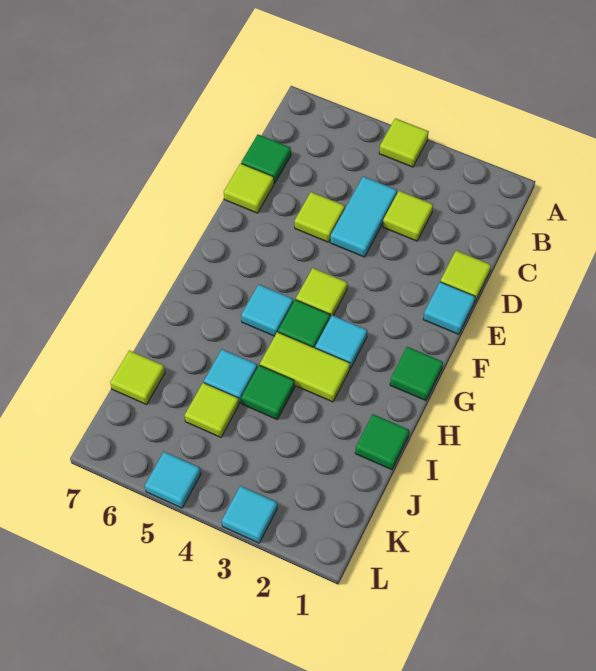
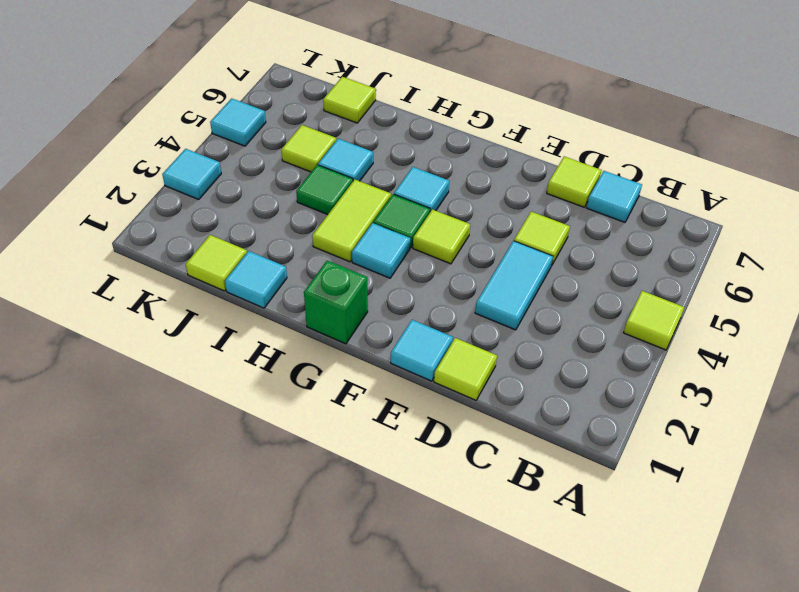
lime tile C3 level 1 -> lime tile J1 level 1
cyan tile C4:D4 level 1 -> cyan tile D3:D4 level 1
green tile C7 level 1 -> cyan tile C7 level 1
green tile G1 level 1 -> green brick G1 level 1
green tile I1 level 1 -> cyan tile I1 level 1

